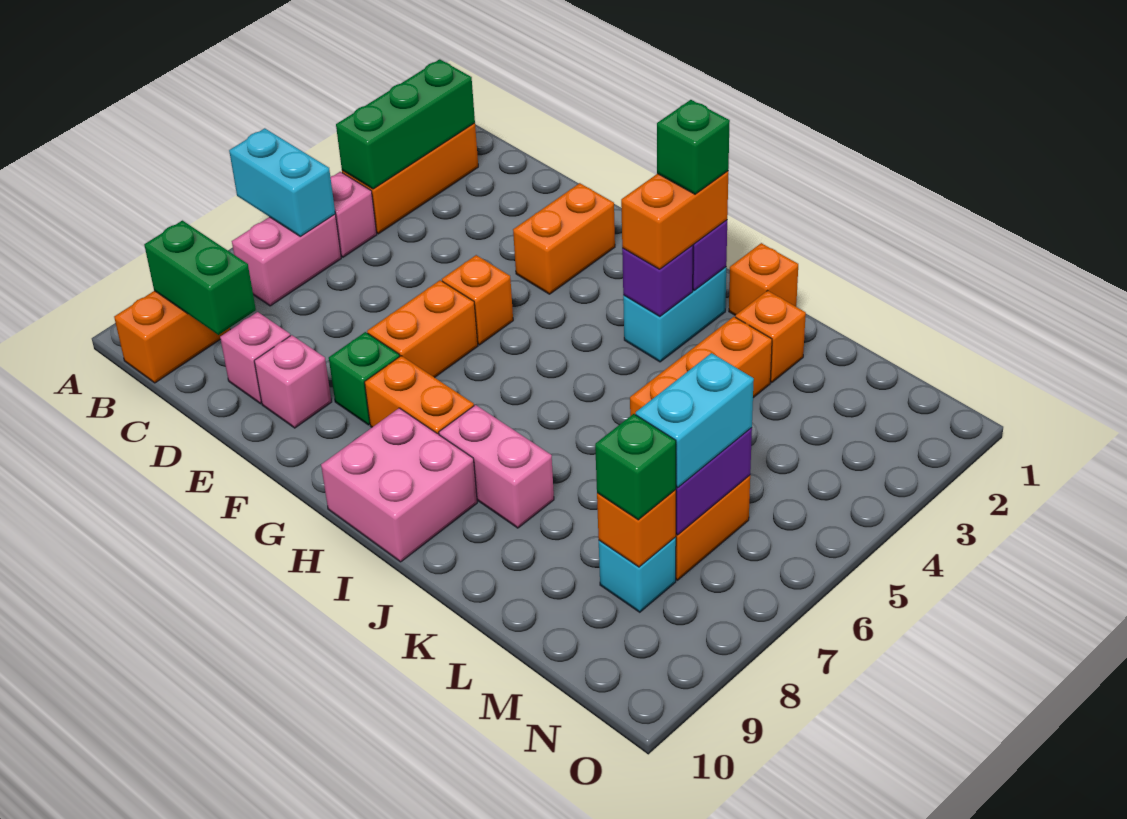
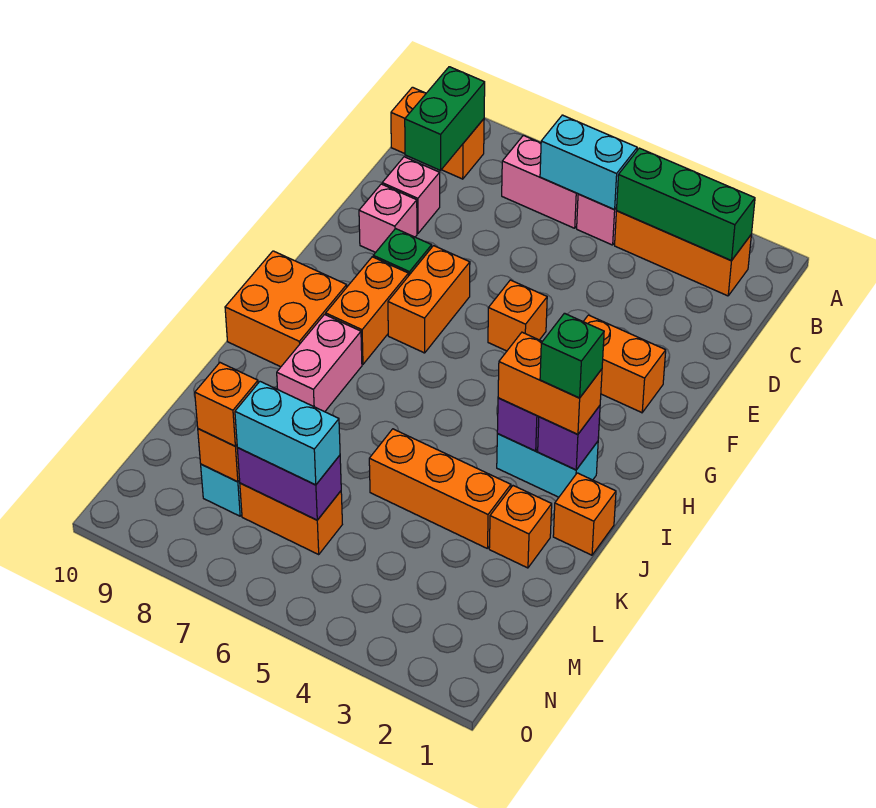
cyan brick A6:B6 level 2 -> cyan brick B5:B6 level 2
orange brick F6:F7 level 1 -> orange brick F7:G7 level 1
pink brick H9:I10 level 1 -> orange brick H9:I10 level 1
green brick M8 level 3 -> orange brick M8 level 3

